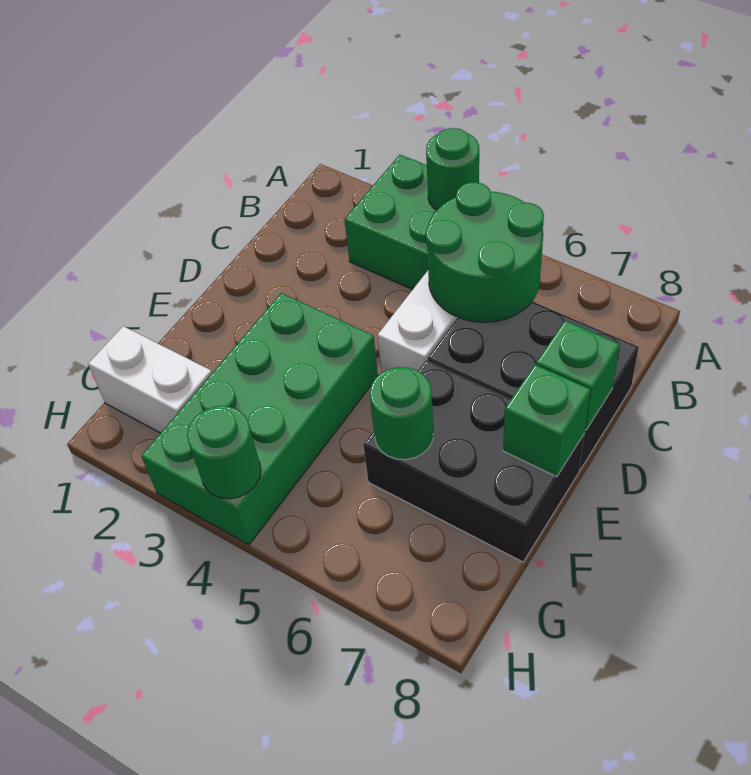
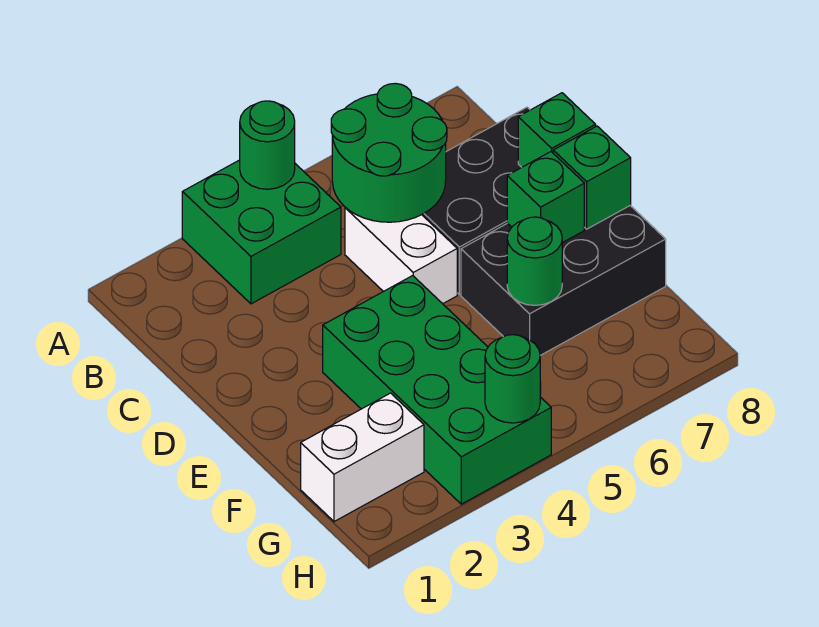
none -> green brick E7 level 2

